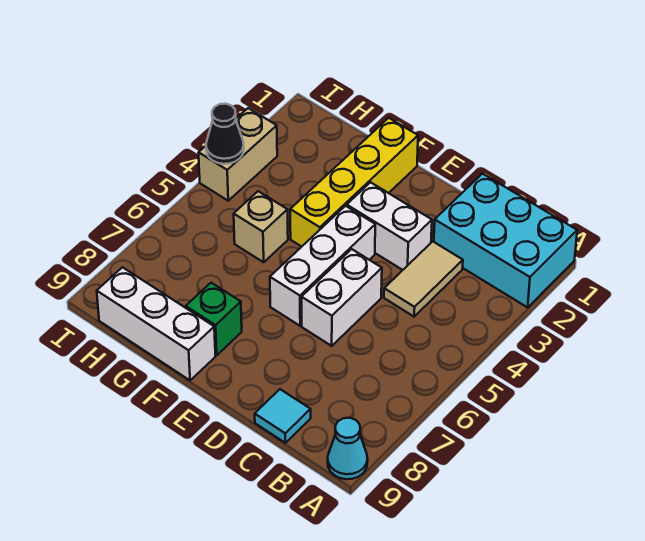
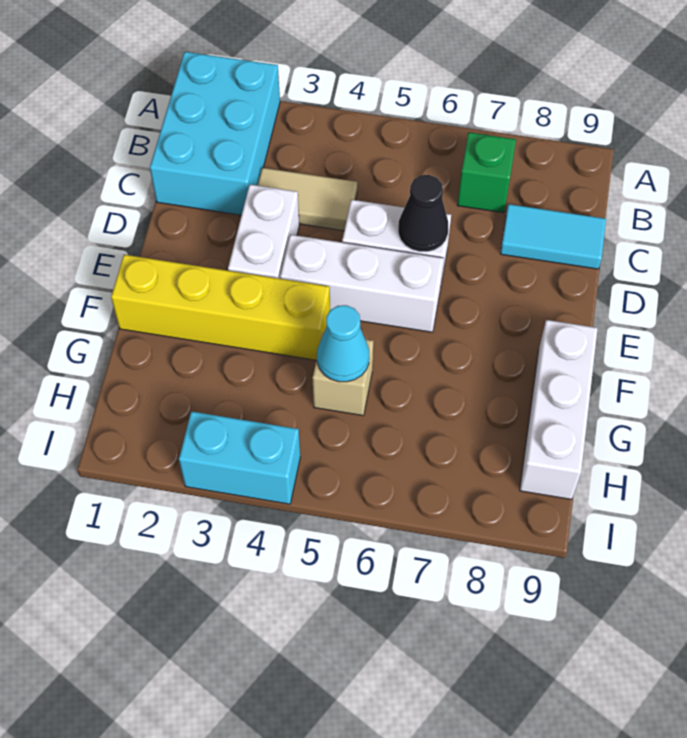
cyan cone A9 level 1 -> cyan cone G5 level 2
cyan tile C9 level 1 -> cyan tile C8:C9 level 1
green brick F8 level 1 -> green brick B7 level 1
tan brick I3:I4 level 1 -> cyan brick I3:I4 level 1
black cone I4 level 2 -> black cone D6 level 2

